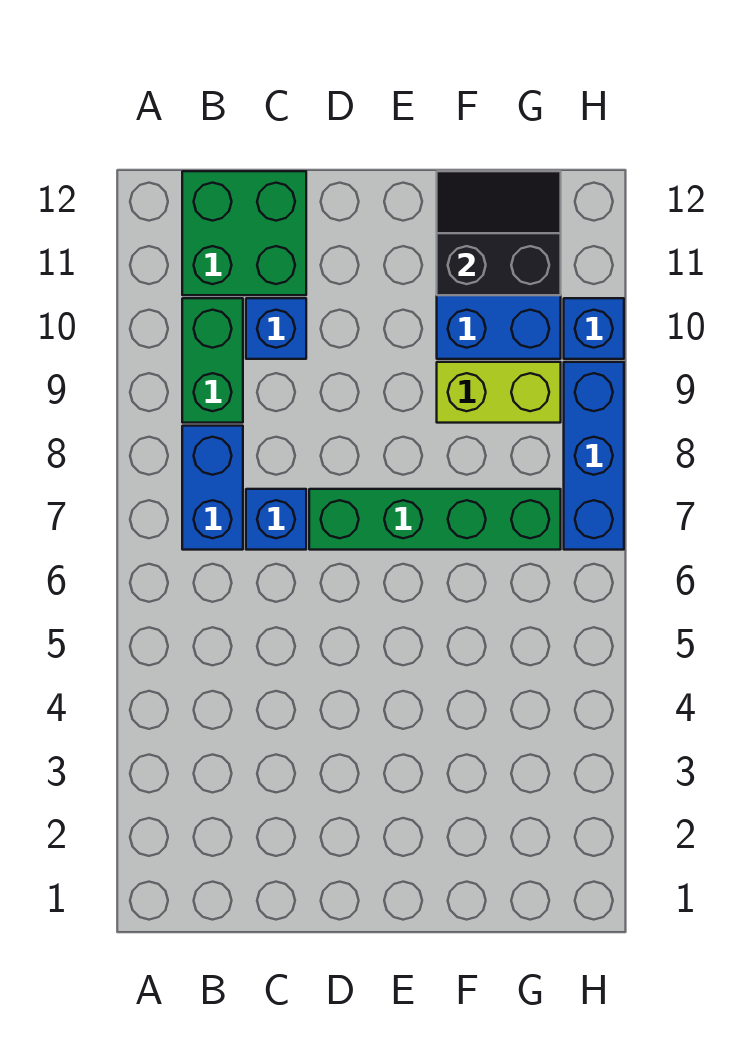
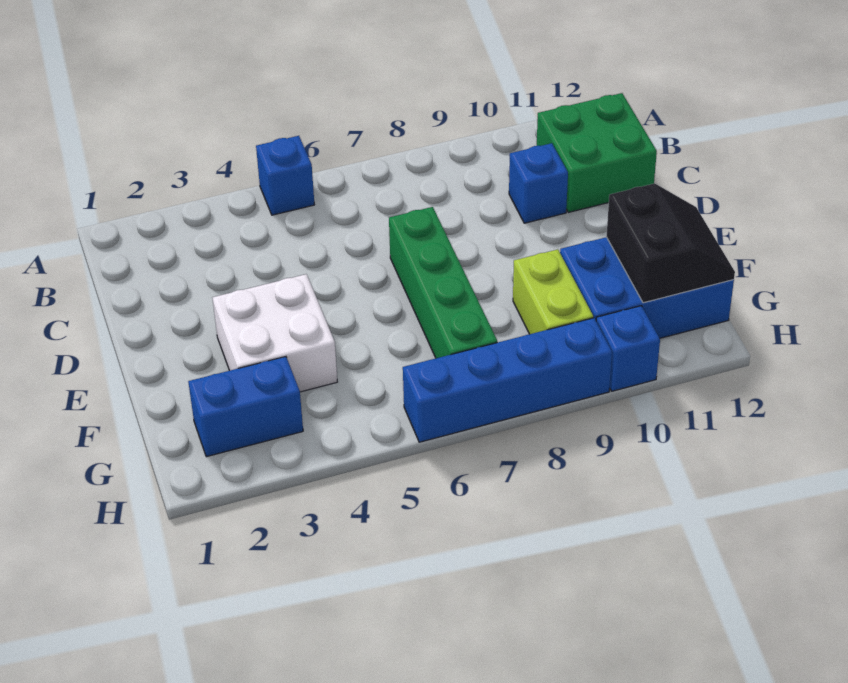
blue brick B7:B8 level 1 -> blue brick G2:G3 level 1
green brick B9:B10 level 1 -> none
blue brick C7 level 1 -> blue brick A5 level 1
none -> white brick E3:F4 level 1
blue brick H7:H9 level 1 -> blue brick H6:H9 level 1

